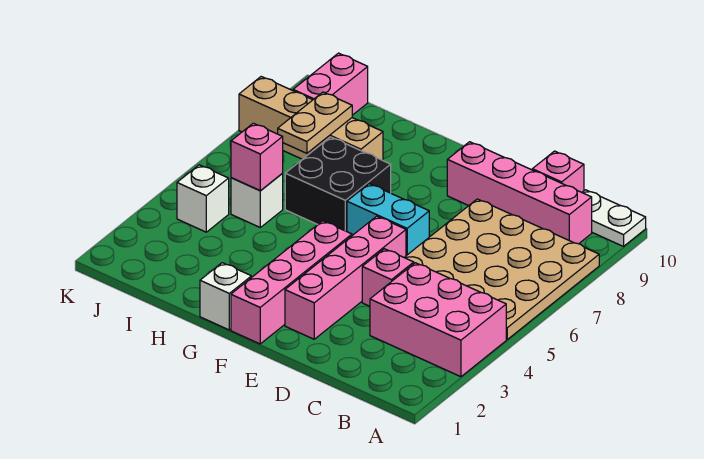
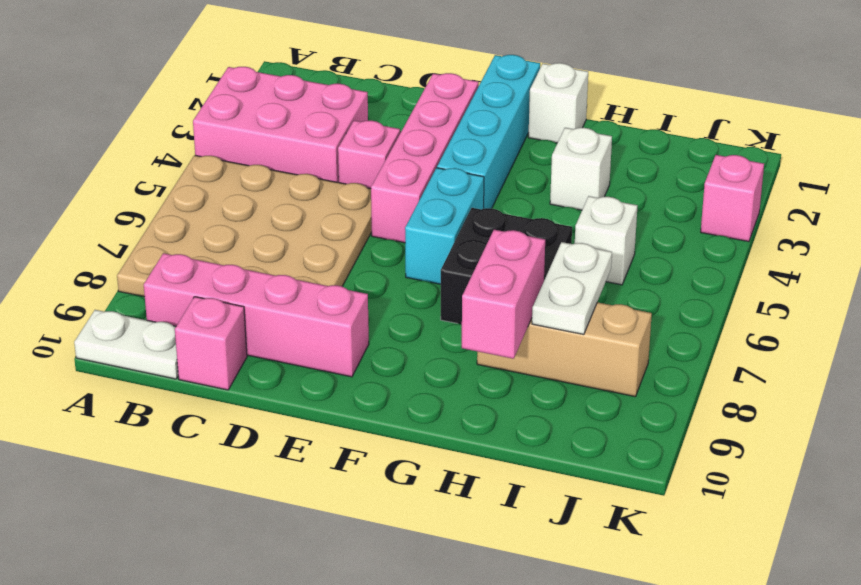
cyan brick E6:F6 level 1 -> cyan brick F5:F6 level 1
pink brick F1:F4 level 1 -> cyan brick F1:F4 level 1
tan brick H8:K8 level 1 -> tan brick H8:J8 level 1
pink brick I5 level 2 -> pink brick K3 level 1
tan plate I7:I8 level 2 -> white plate I7:I8 level 2
white brick J4 level 1 -> white brick H3 level 1
pink brick J9:J10 level 1 -> pink brick H8:H9 level 2

